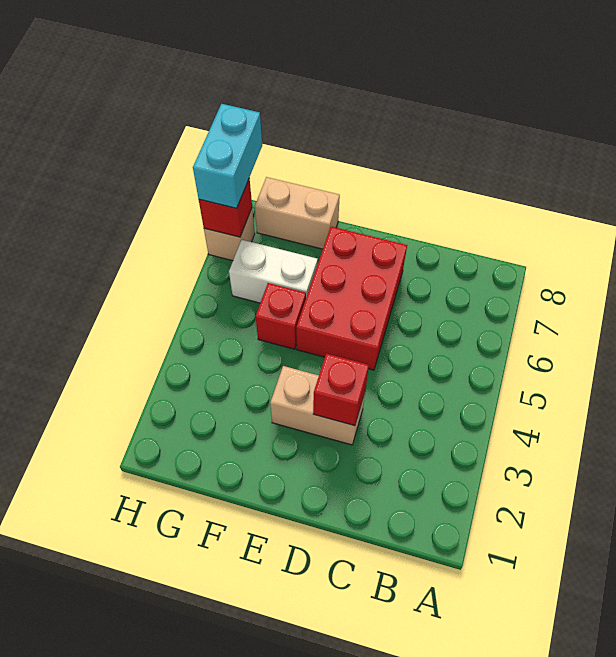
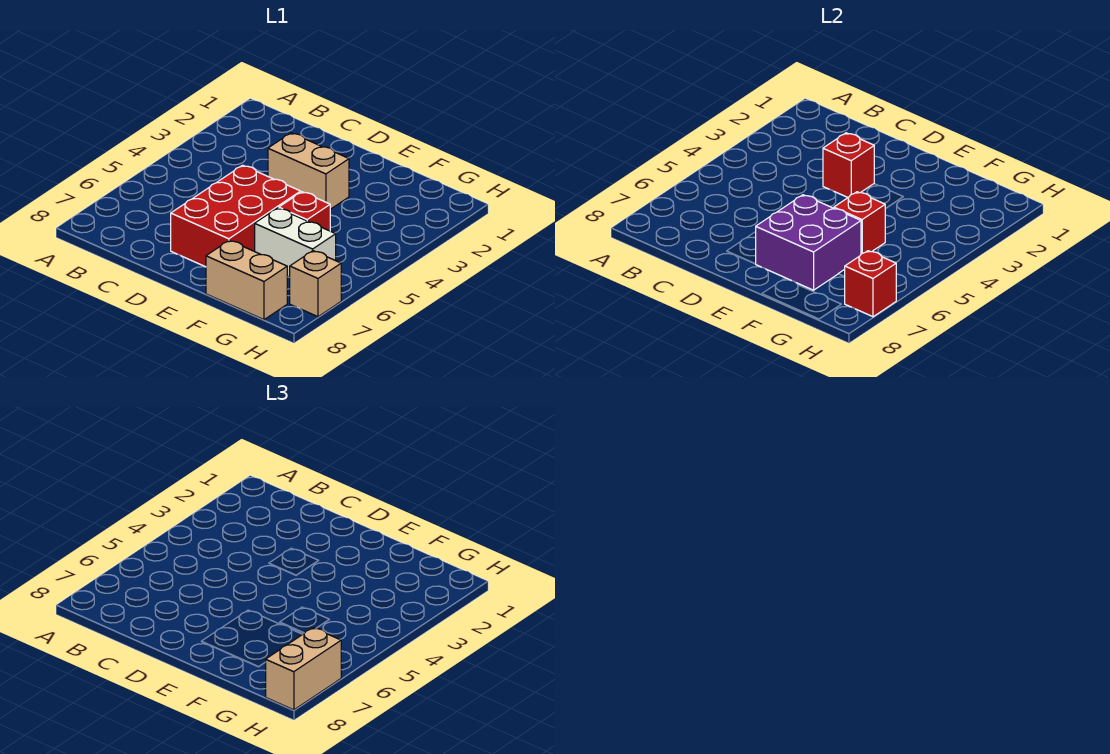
none -> purple brick E6:F7 level 2
none -> red brick F5 level 2
cyan brick H7:H8 level 3 -> tan brick H7:H8 level 3

